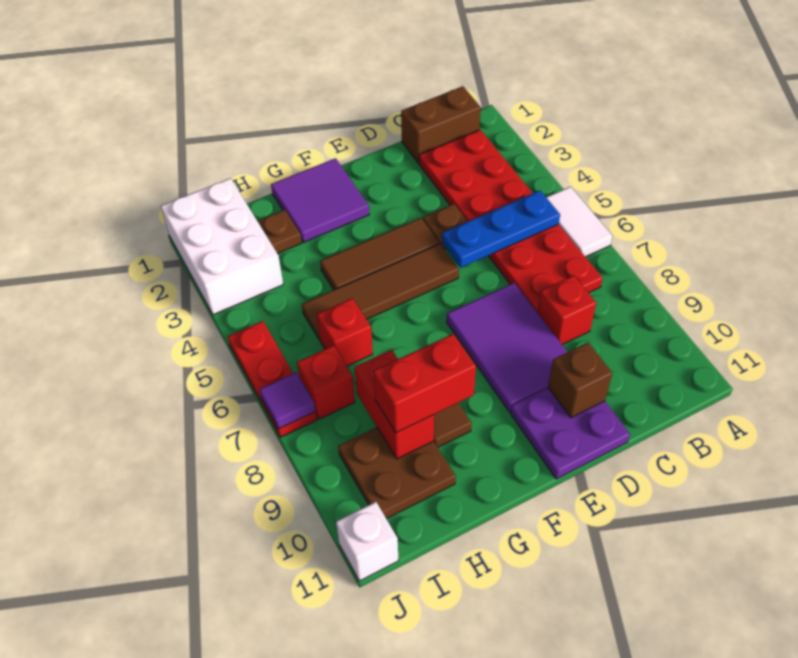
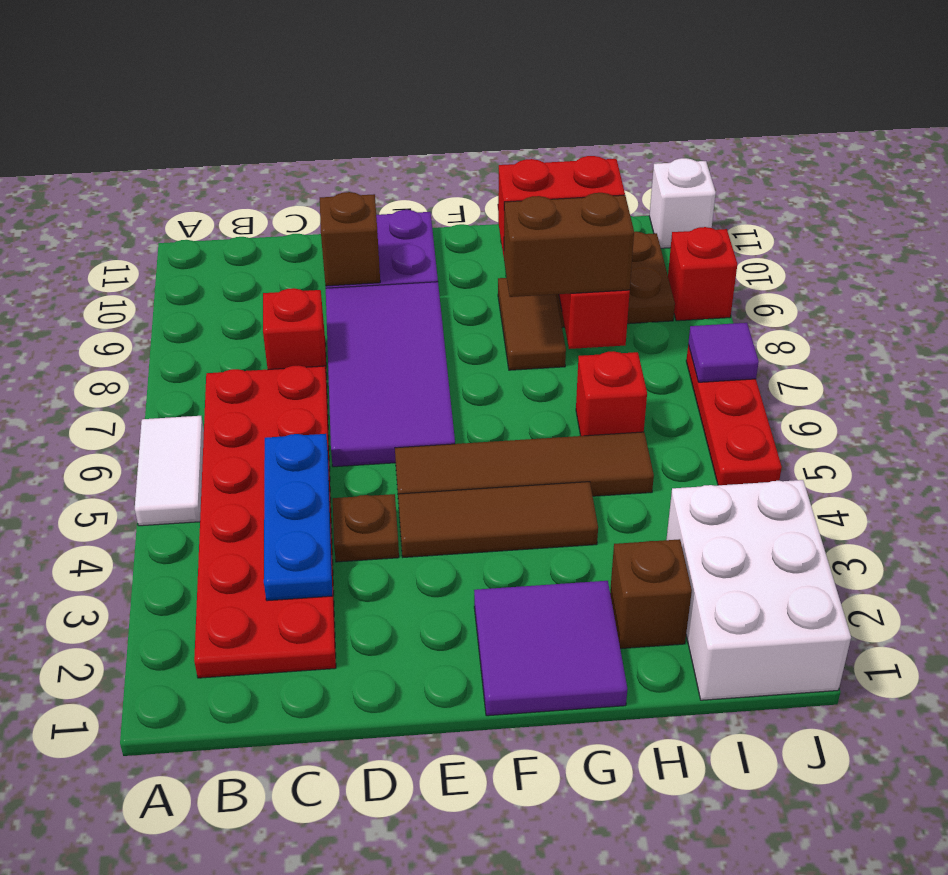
brown brick B1:C1 level 1 -> brown brick G8:H8 level 3
blue plate B5:D5 level 2 -> blue plate C3:C5 level 2
purple tile D7:E9 level 1 -> purple tile D6:E9 level 1
brown plate H2 level 1 -> brown brick H2 level 1
red brick I7 level 1 -> red brick J9 level 1

